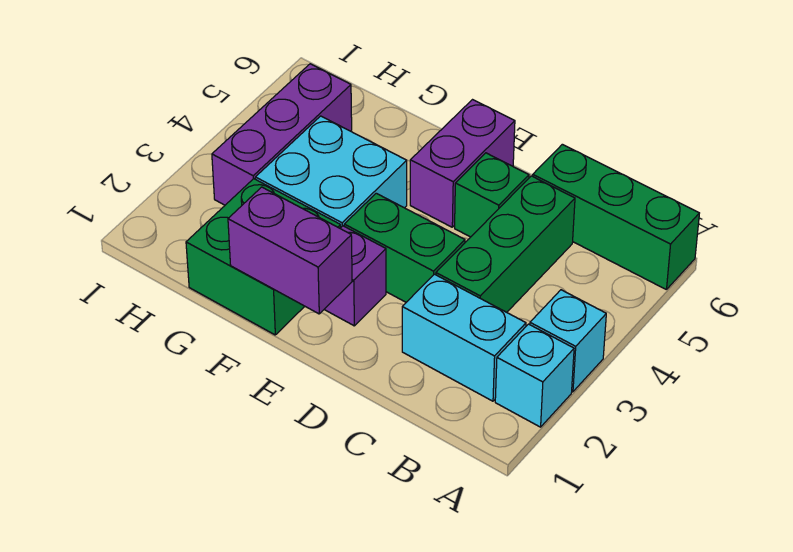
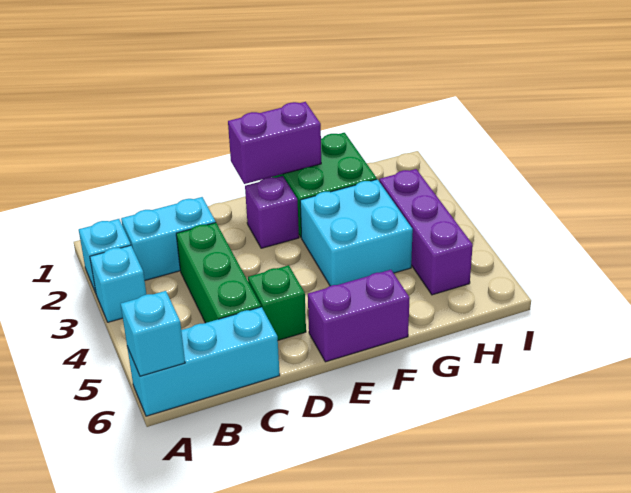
green brick A6:C6 level 1 -> cyan brick A6:C6 level 1
none -> cyan brick A6 level 2
green brick D3:E3 level 1 -> none
purple brick E5:E6 level 1 -> purple brick E6:F6 level 1

